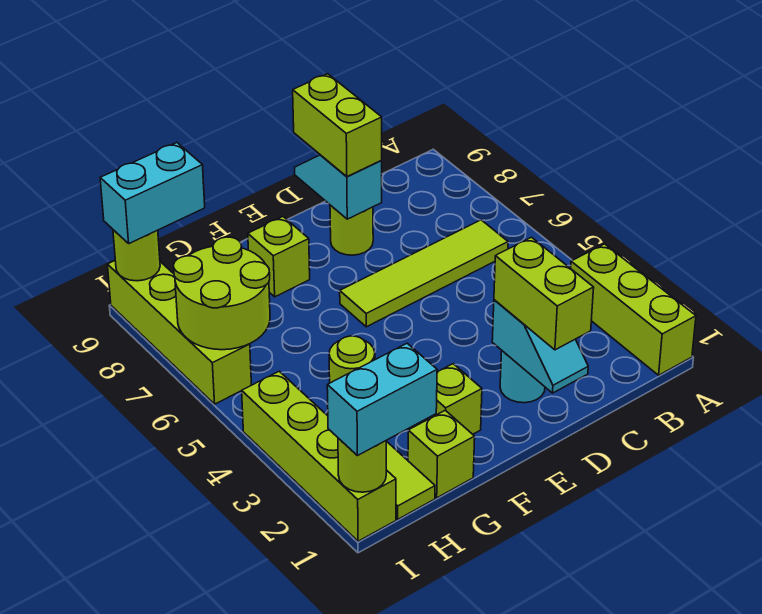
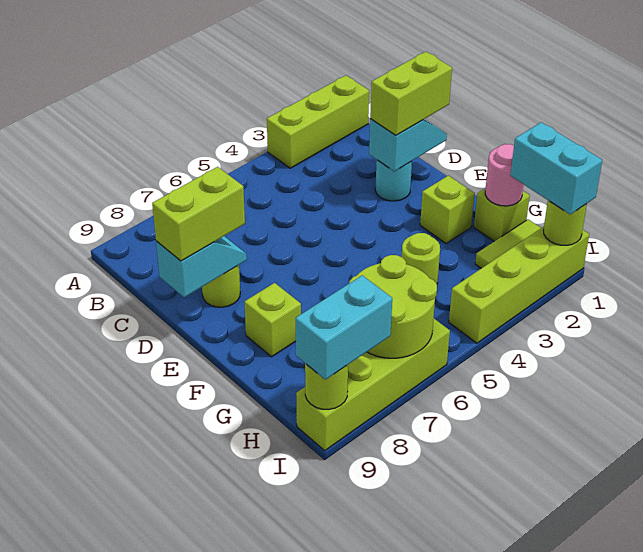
lime tile B6:E6 level 1 -> none
cyan slope D8:D9 level 2 top 8 -> cyan slope D8:D9 level 2 top 9
none -> pink round brick G1 level 2
cyan brick H9:I9 level 3 -> cyan brick I8:I9 level 3

